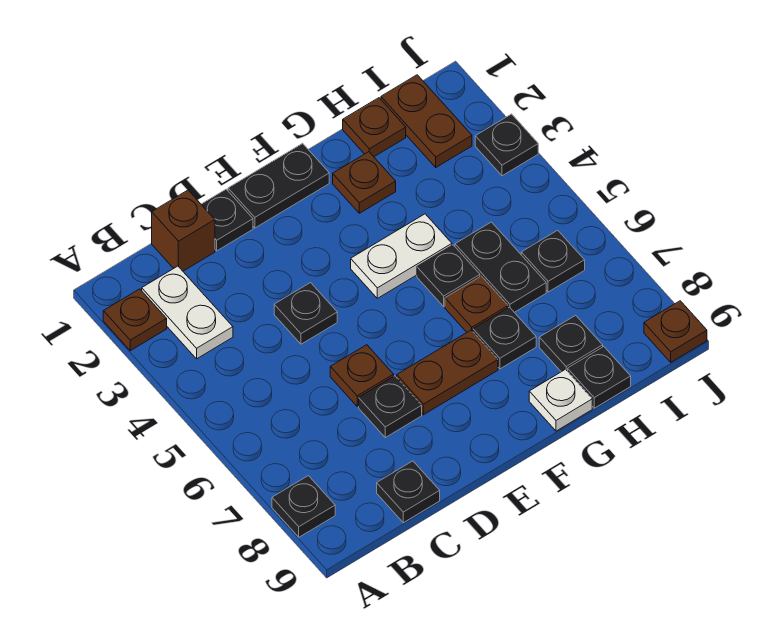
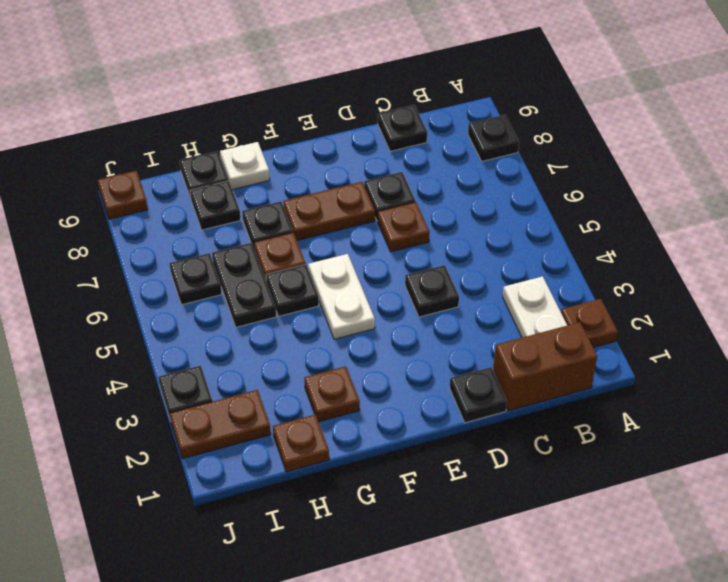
brown brick C1 level 1 -> brown brick B1:C1 level 1
black plate E1:F1 level 1 -> none
white plate F4:G4 level 1 -> white plate F4:F5 level 1
brown plate I1:I2 level 1 -> brown plate I2:J2 level 1

